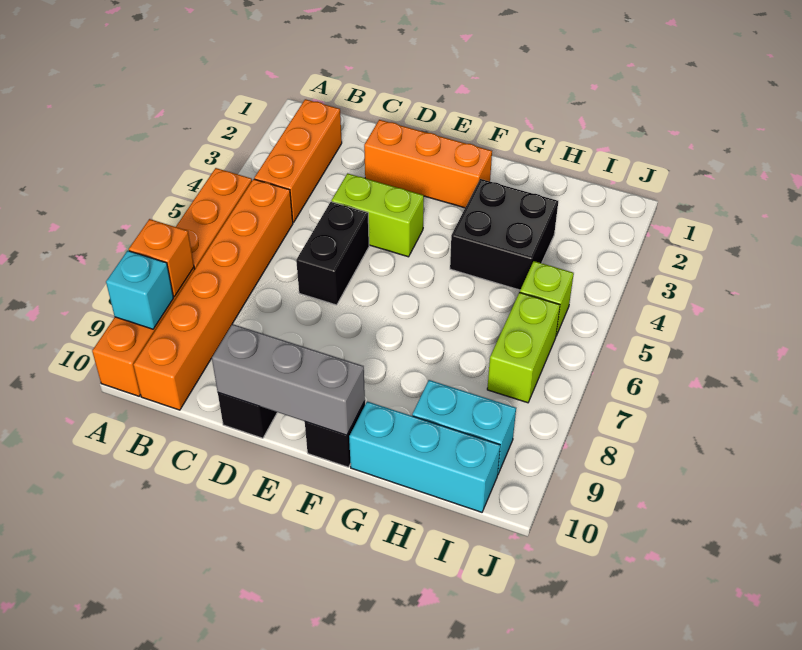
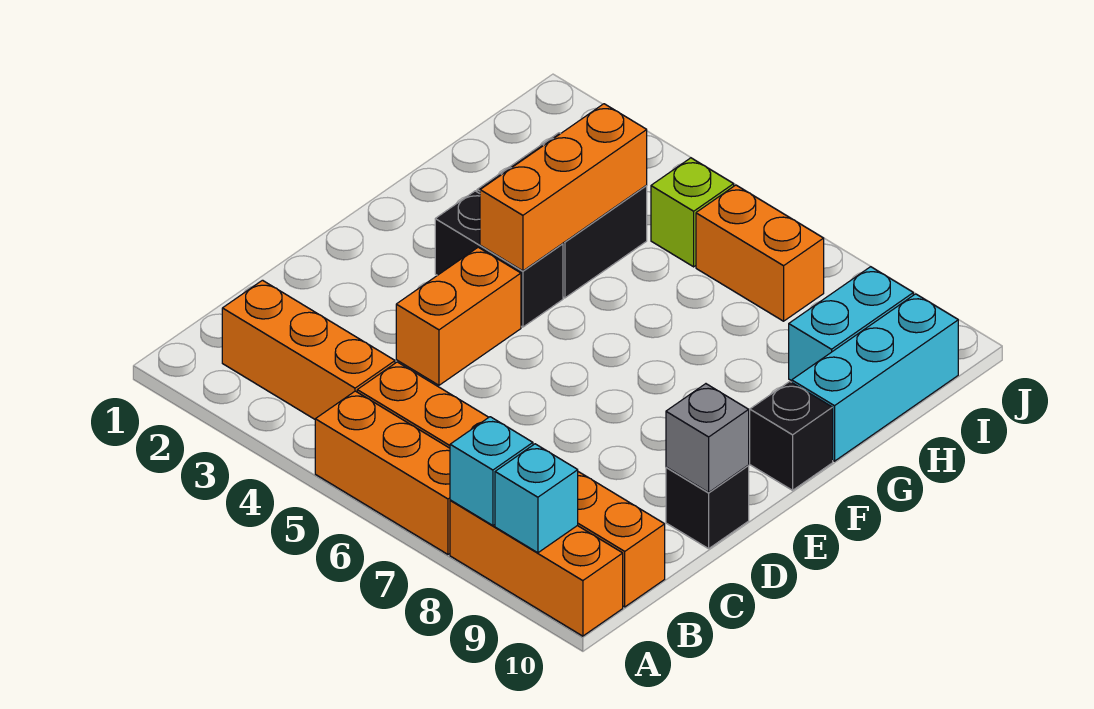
orange brick A8 level 2 -> cyan brick A8 level 2
orange brick D2:F2 level 1 -> orange brick F4:H4 level 2
lime brick D4:E4 level 1 -> orange brick D4:E4 level 1
black brick D5:D6 level 1 -> black brick F3:F4 level 1
grey brick D10:F10 level 2 -> grey brick D10 level 2
lime brick I6:I7 level 1 -> orange brick I6:I7 level 1

